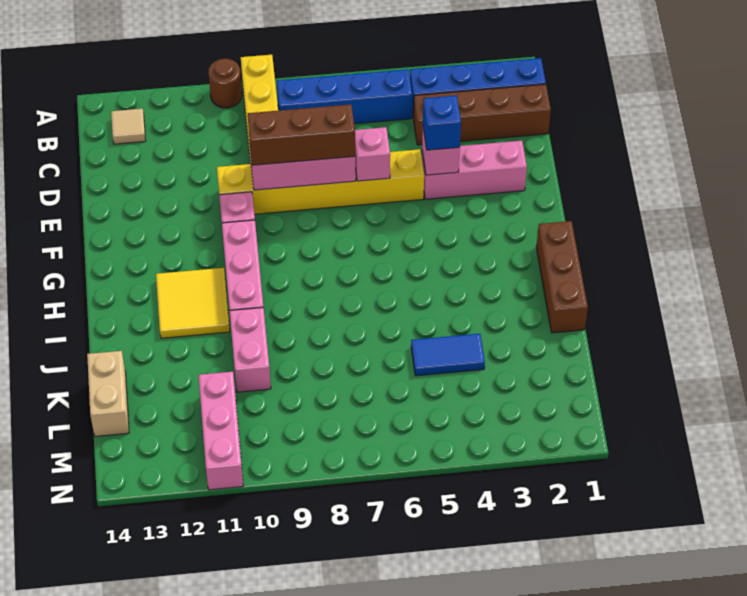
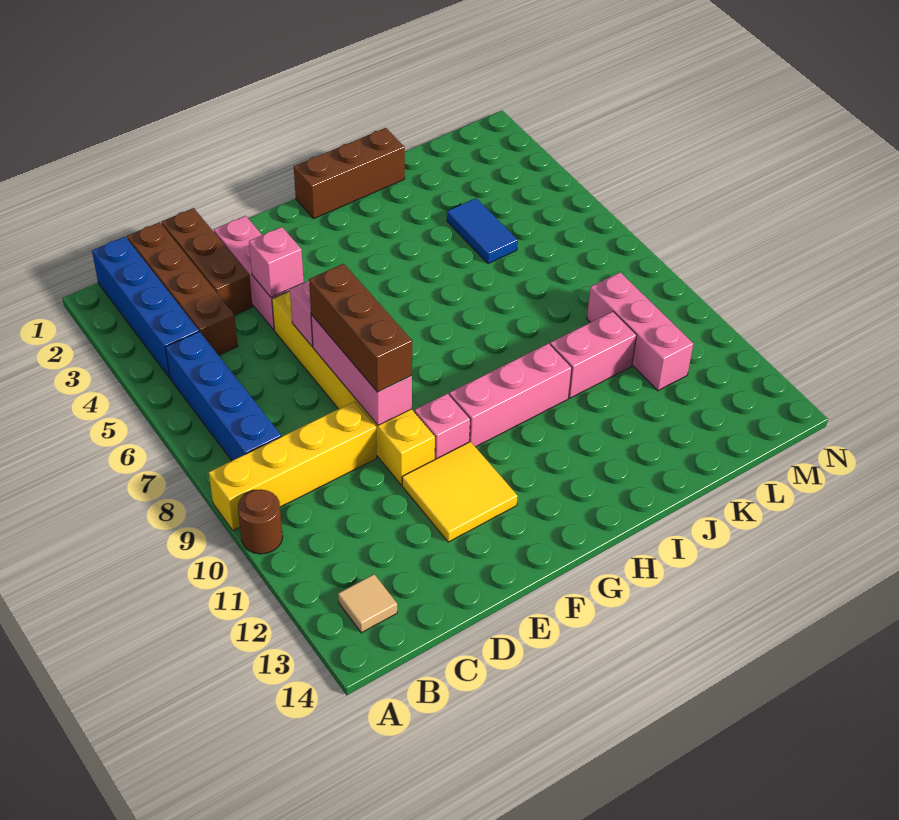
none -> brown brick D1:D3 level 1
blue brick E4 level 3 -> none
yellow tile H11:I12 level 1 -> yellow tile E11:F12 level 1
tan brick K14:L14 level 1 -> none
pink brick L11:N11 level 1 -> pink brick L9:L11 level 1

